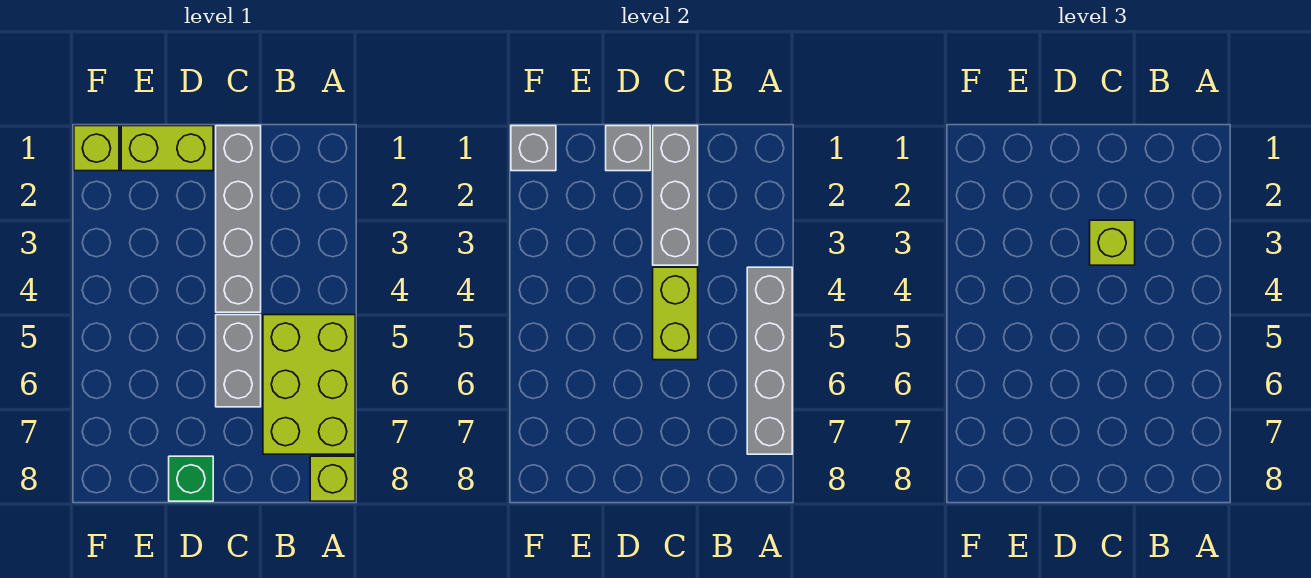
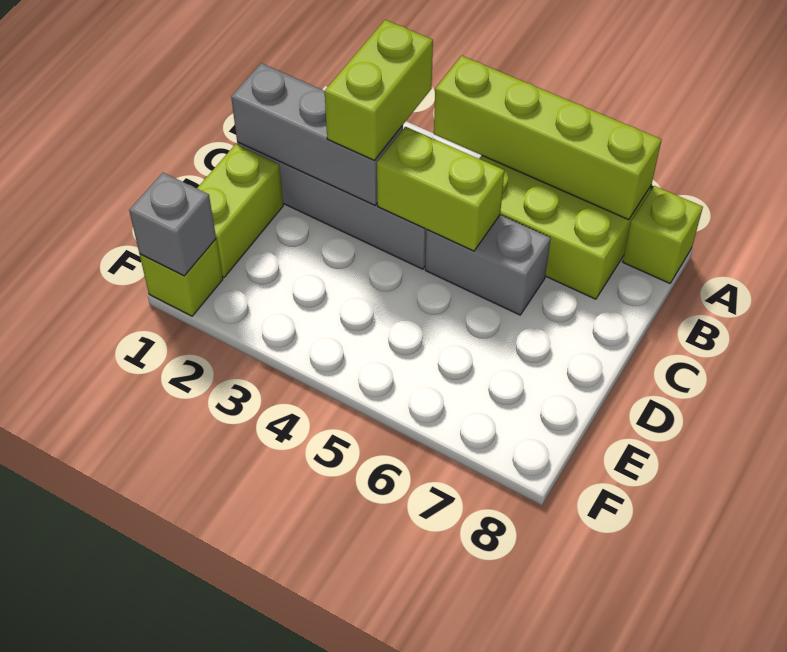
grey brick A4:A7 level 2 -> lime brick A4:A7 level 2
lime brick C3 level 3 -> lime brick B3:C3 level 3
grey brick D1 level 2 -> none
green brick D8 level 1 -> none

